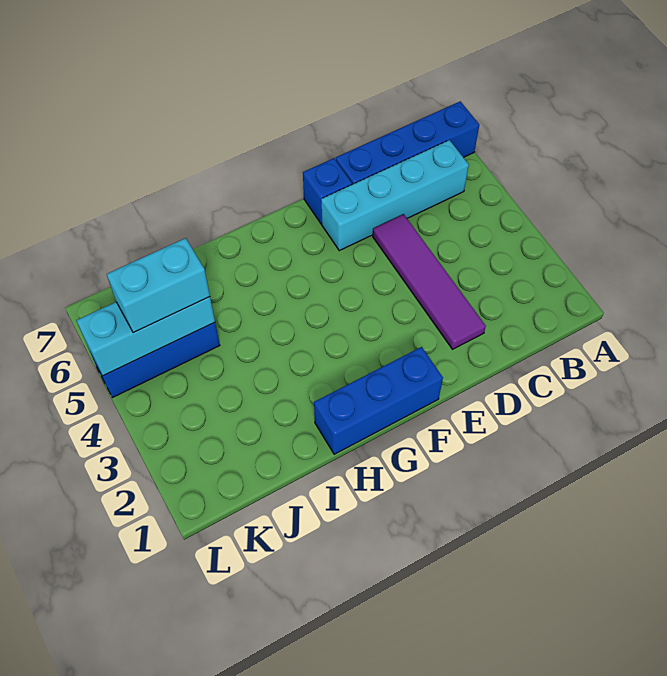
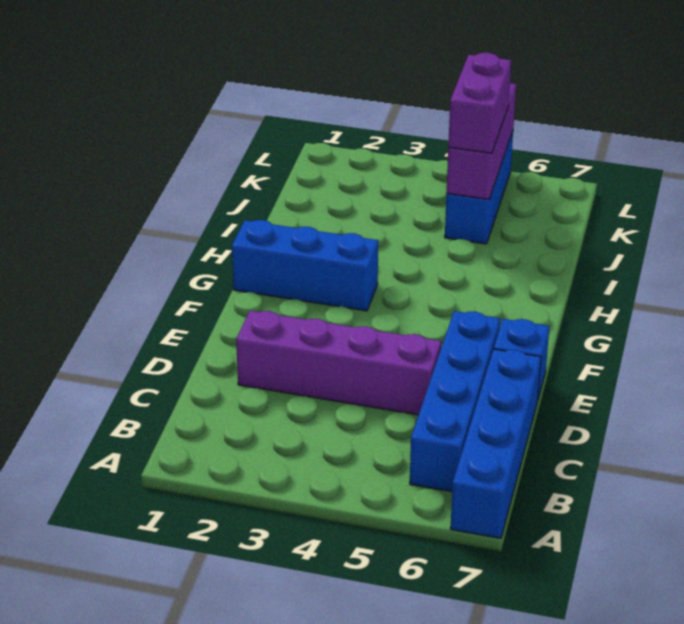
cyan brick B6:E6 level 1 -> blue brick B6:E6 level 1
purple tile D2:D5 level 1 -> purple brick D2:D5 level 1
blue brick F1:H1 level 1 -> blue brick G1:G3 level 1
cyan brick J5:L5 level 2 -> purple brick J5:L5 level 2
cyan brick J5:K5 level 3 -> purple brick J5:K5 level 3

